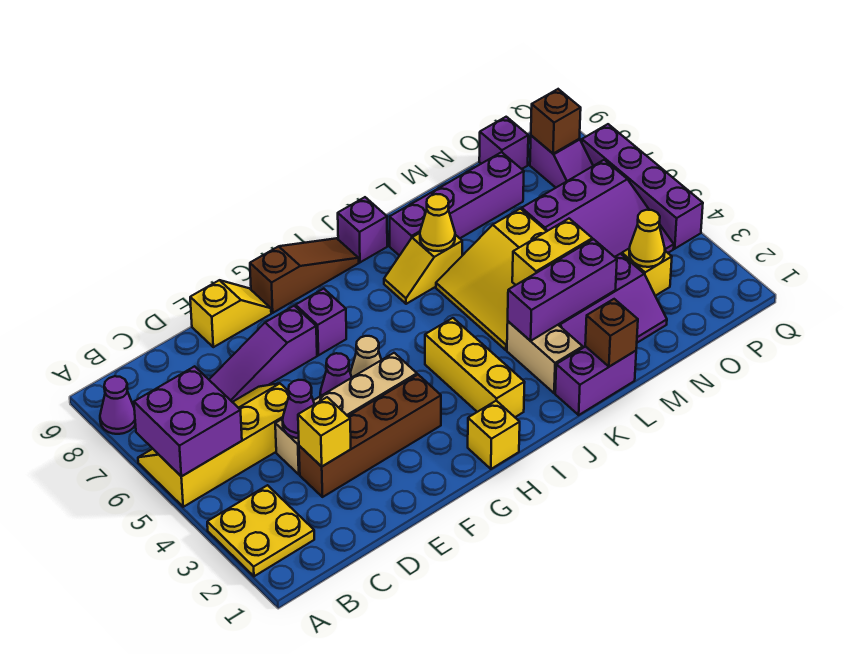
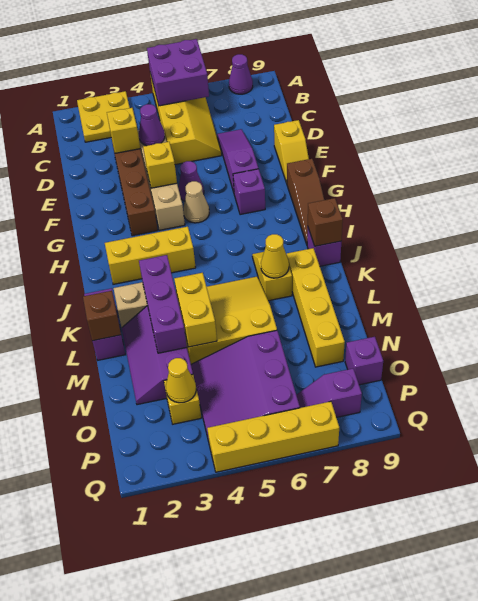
yellow brick H1 level 1 -> yellow brick F4 level 2
purple brick K8:N8 level 1 -> yellow brick K8:N8 level 1
brown brick P8 level 2 -> brown brick J9 level 2
purple brick Q4:Q7 level 1 -> yellow brick Q4:Q7 level 1

